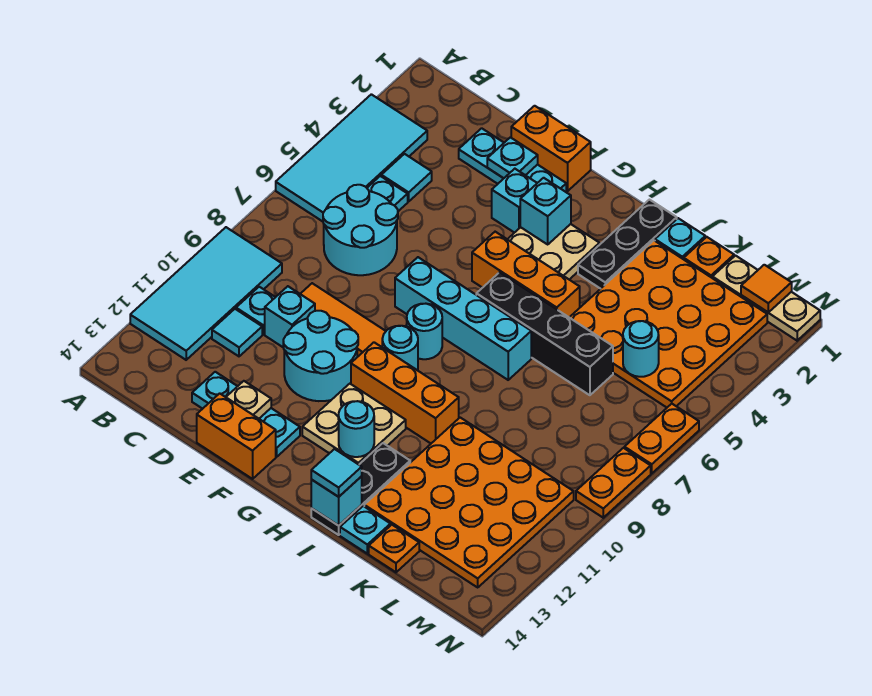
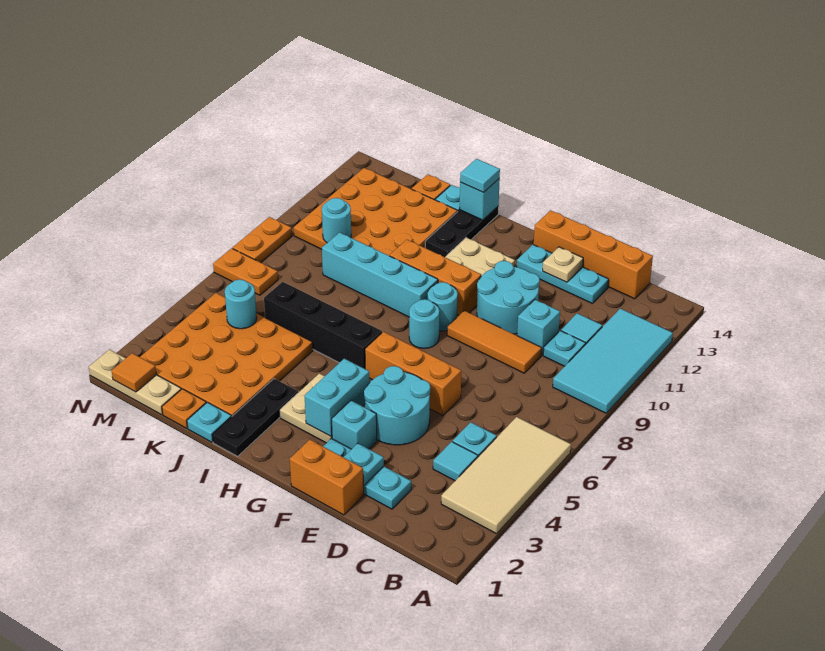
cyan tile A3:B6 level 1 -> tan tile A3:B6 level 1
cyan round brick C6:D7 level 1 -> cyan round brick E4:F5 level 1
orange brick E14:F14 level 1 -> orange brick C14:F14 level 1
cyan brick F7:I7 level 1 -> cyan brick H9:K9 level 1
cyan brick G3 level 2 -> cyan brick G3:G4 level 2
orange brick G5:I5 level 1 -> orange brick E6:G6 level 1
cyan round brick H12 level 2 -> cyan round brick L10 level 2
orange plate N6:N7 level 1 -> orange plate M7:N7 level 1

